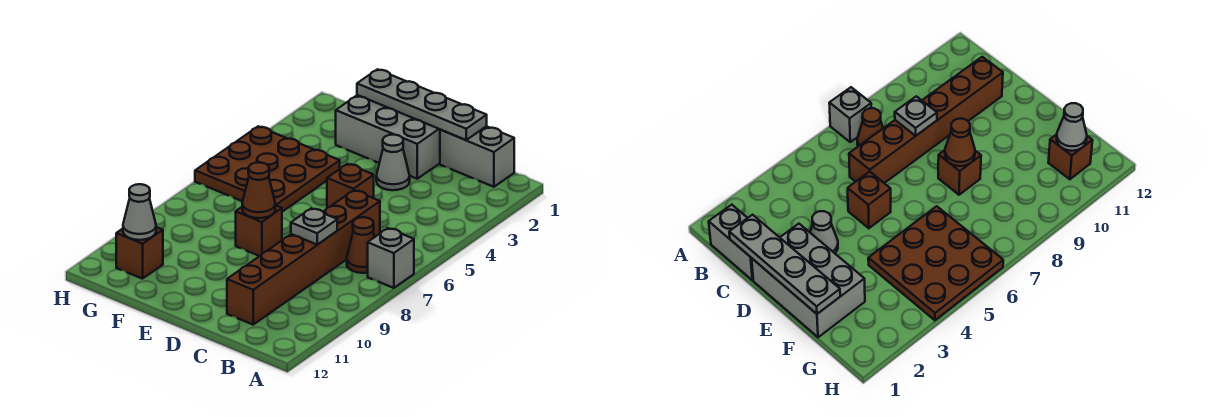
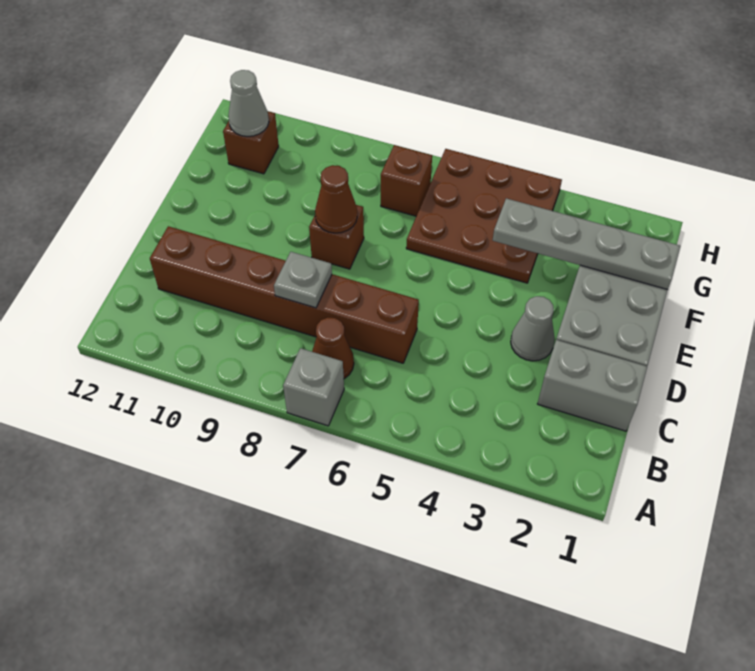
grey brick B1:C1 level 1 -> grey brick C1:C2 level 1
grey plate C1:F1 level 2 -> grey plate F1:F4 level 2
brown brick D5 level 1 -> brown brick G7 level 1

